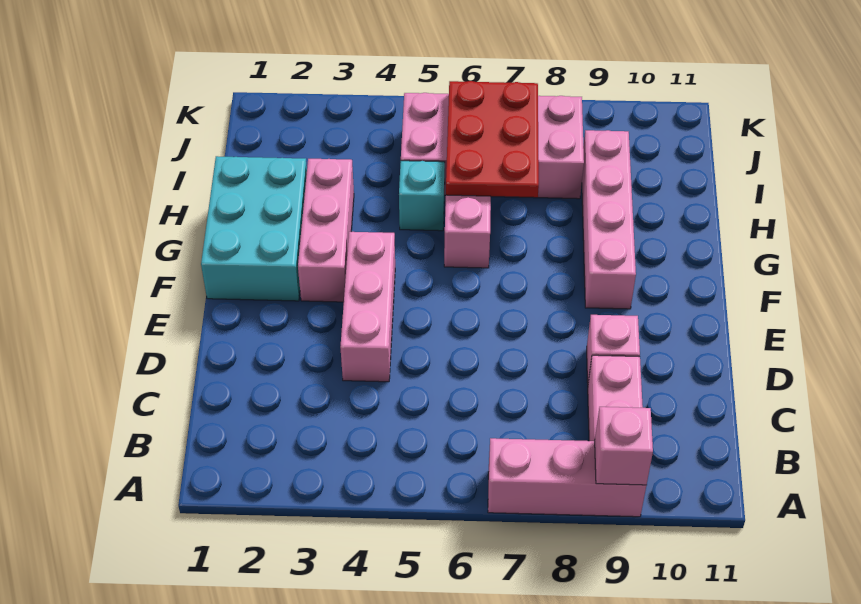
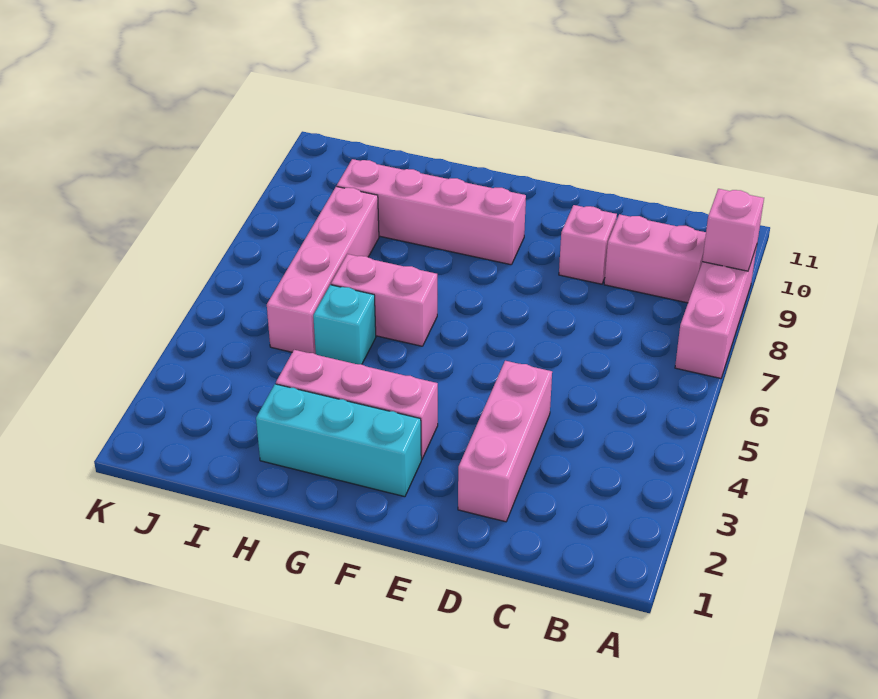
pink brick D4:F4 level 1 -> pink brick D2:D4 level 1
cyan brick F1:H2 level 1 -> cyan brick F2:H2 level 1
red plate H6:J7 level 2 -> none
pink brick I5:J8 level 1 -> pink brick I5:I8 level 1

